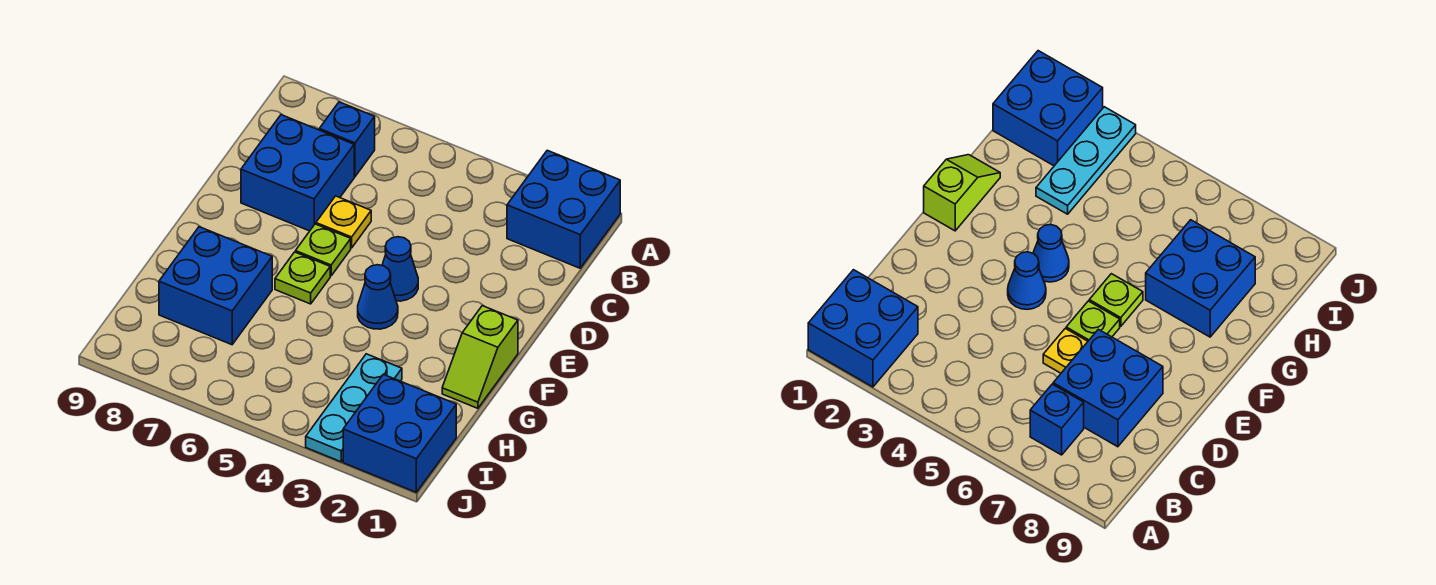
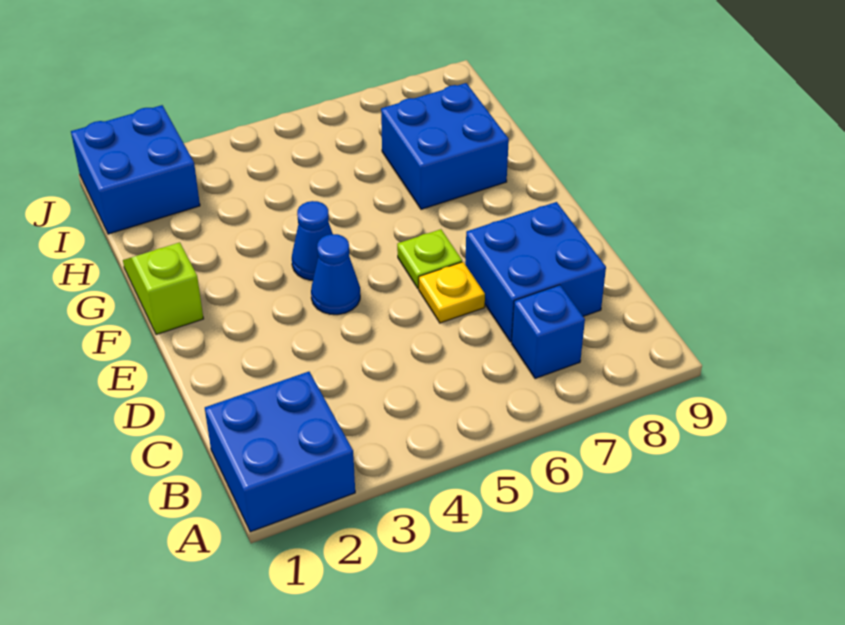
lime plate F6 level 1 -> none
cyan plate H3:J3 level 1 -> none

